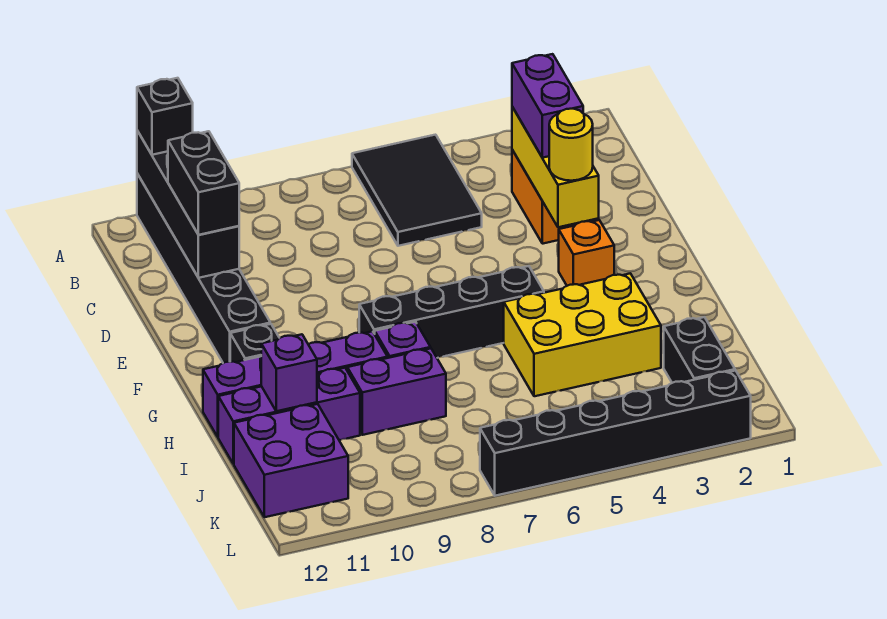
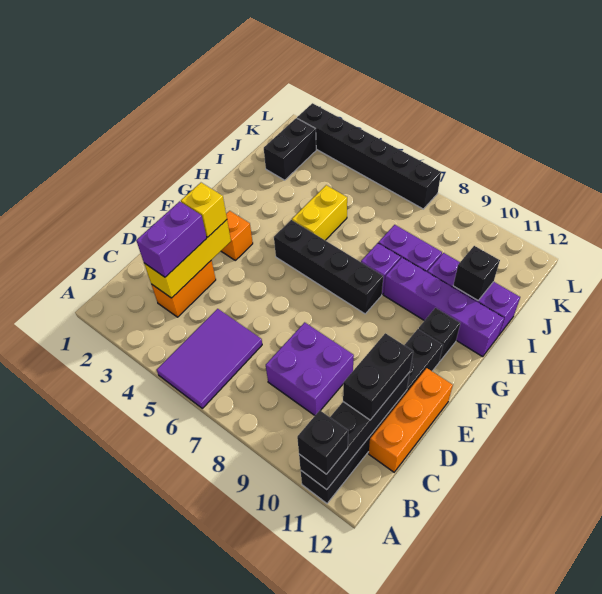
black tile A5:C6 level 1 -> purple tile A5:C6 level 1
none -> orange brick C12:E12 level 1
yellow round brick E3 level 3 -> yellow brick E3 level 3
yellow brick H3:I5 level 1 -> yellow brick H5:I5 level 1
purple brick I11 level 2 -> black brick I11 level 2
purple brick J11:K12 level 1 -> purple brick C8:D9 level 1

